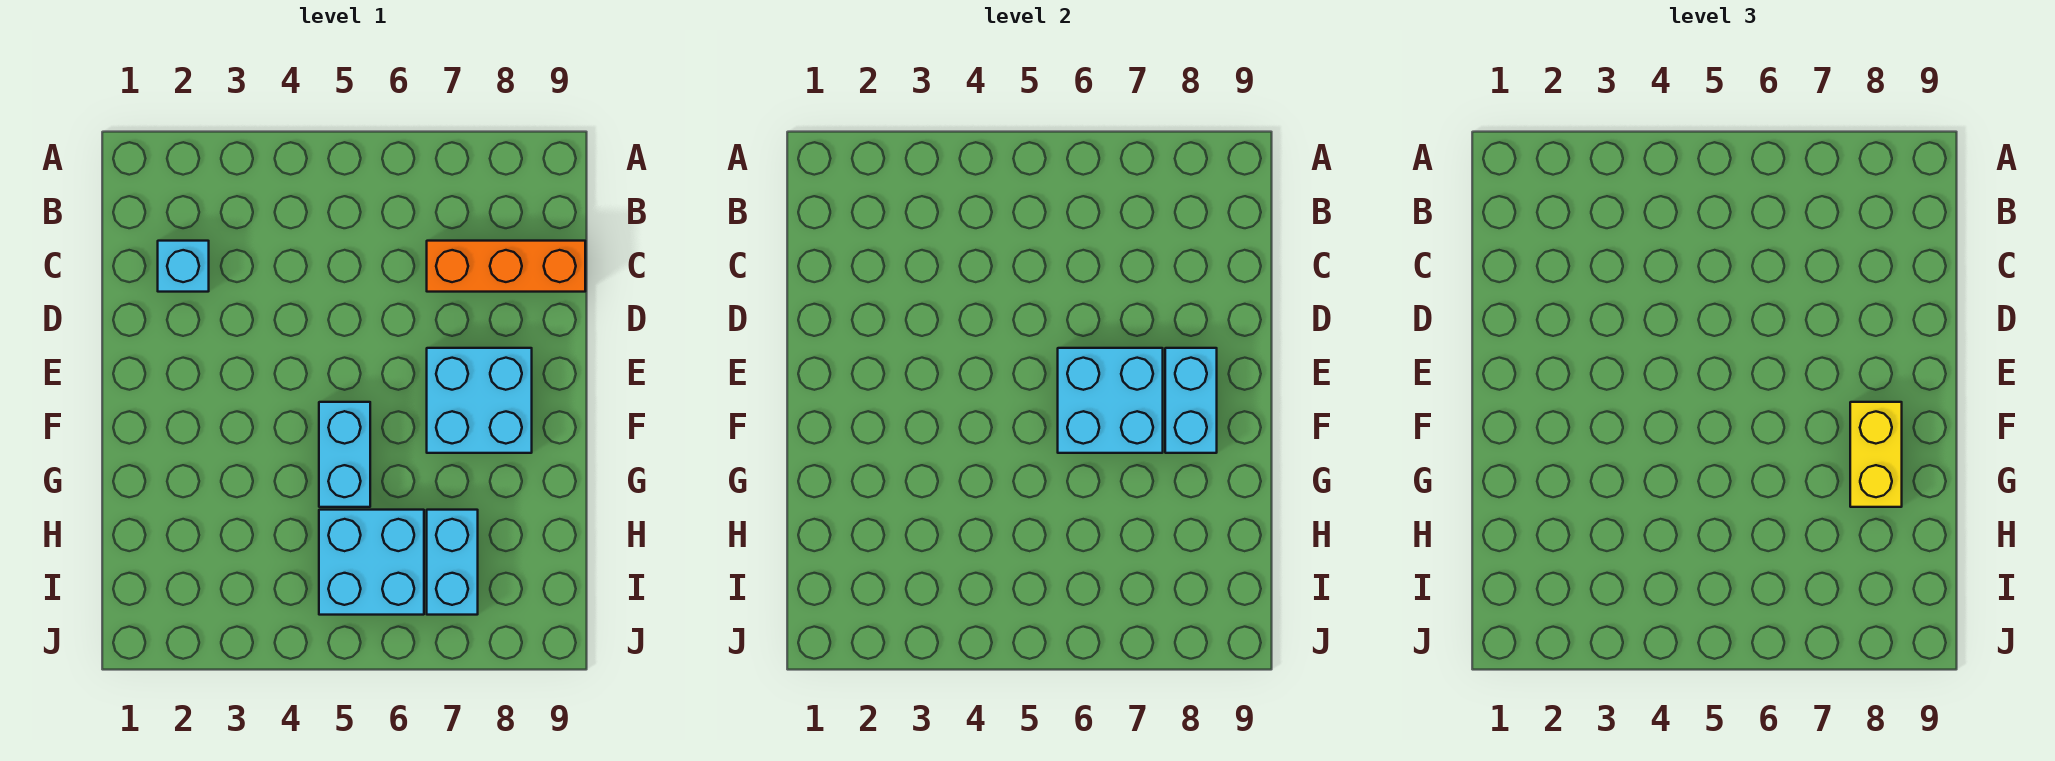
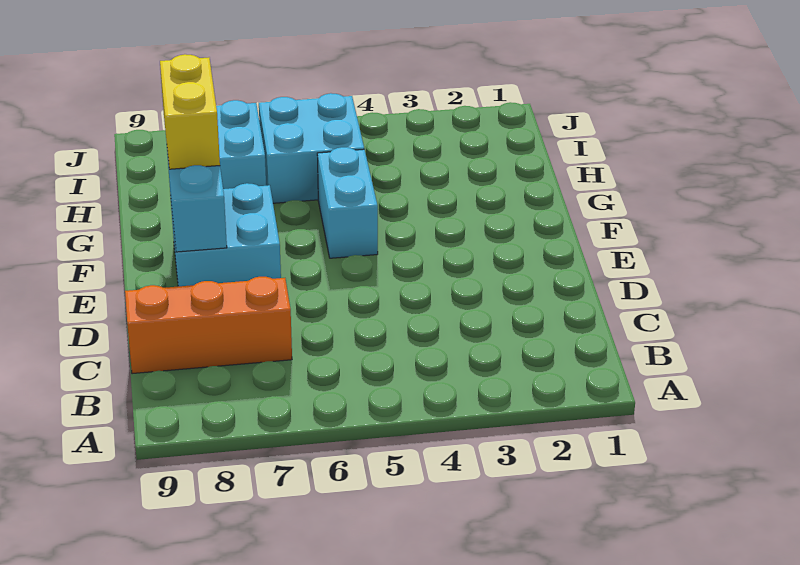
cyan brick C2 level 1 -> none
cyan brick E6:F7 level 2 -> none

